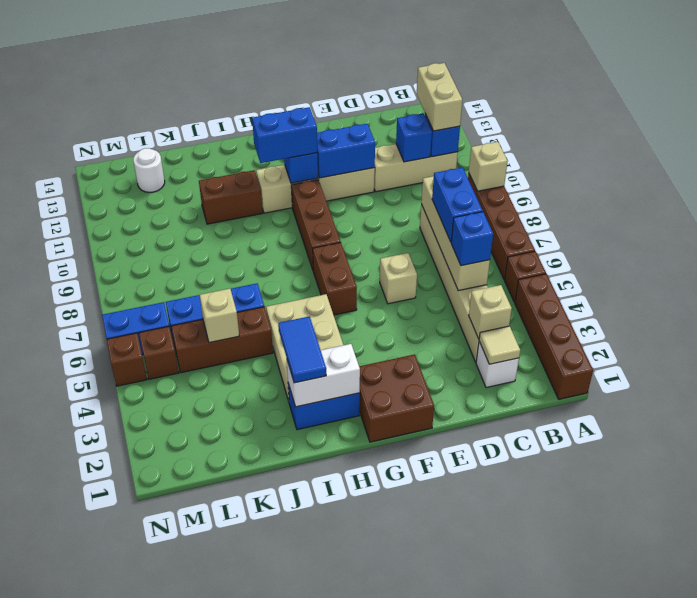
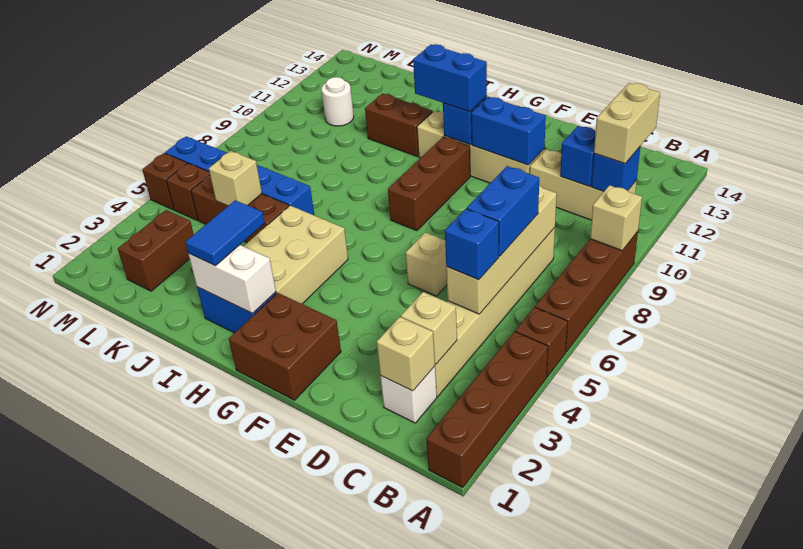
tan tile C2 level 2 -> tan brick C2 level 2
brown brick G6:G7 level 1 -> brown brick L2:L3 level 1
white round brick L13 level 1 -> white round brick L11 level 1

